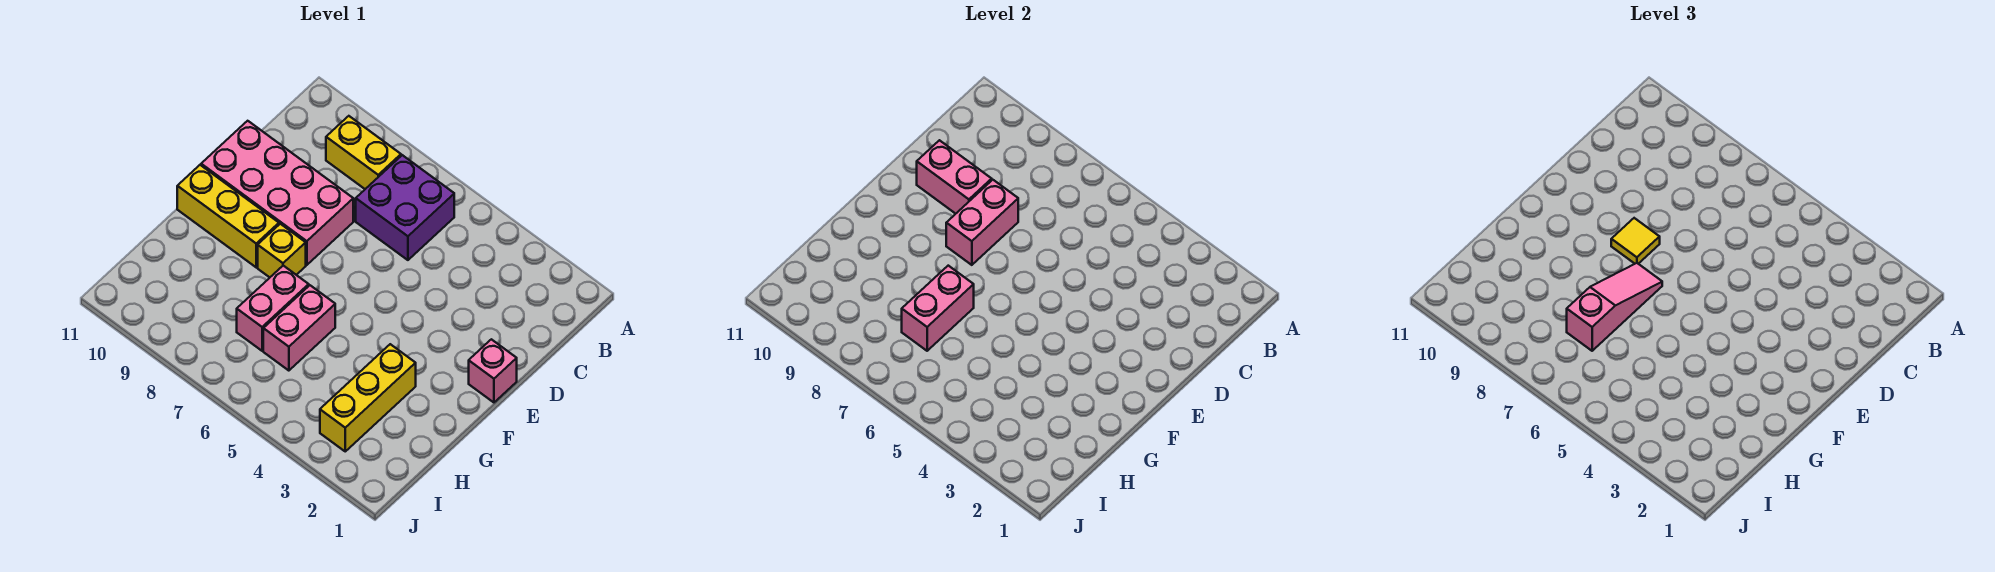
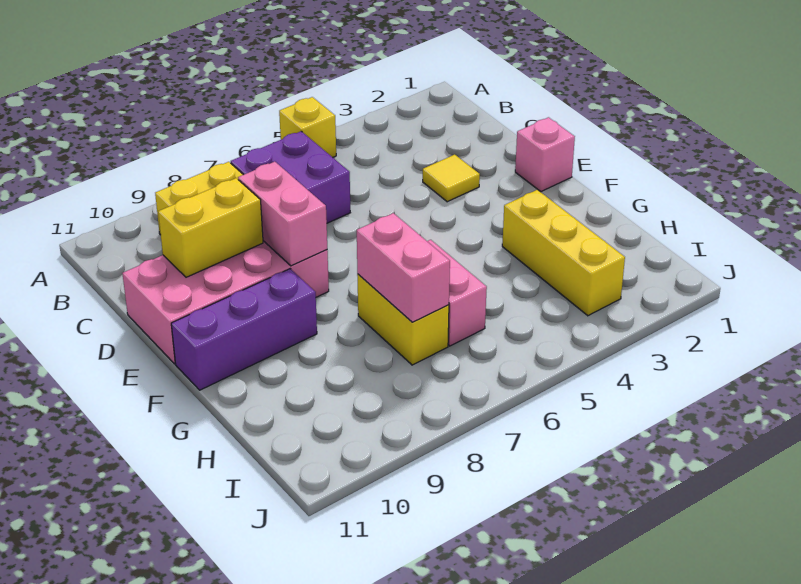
pink brick D9:D10 level 2 -> yellow brick D9:D10 level 2
yellow tile E8 level 3 -> yellow tile D3 level 1
pink slope F7:H7 level 3 top H -> none
yellow brick F8 level 1 -> yellow brick A5 level 1
yellow brick F9:F11 level 1 -> purple brick F9:F11 level 1
pink brick G7:H7 level 1 -> yellow brick G7:H7 level 1

